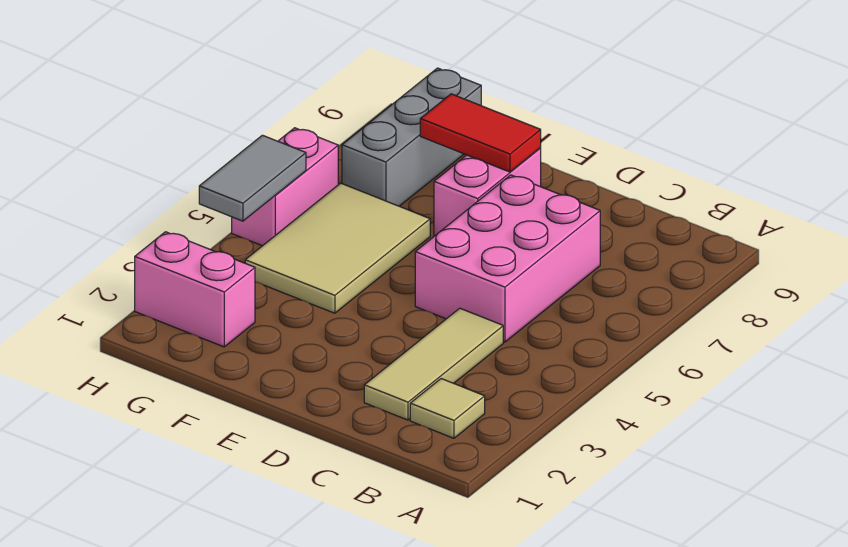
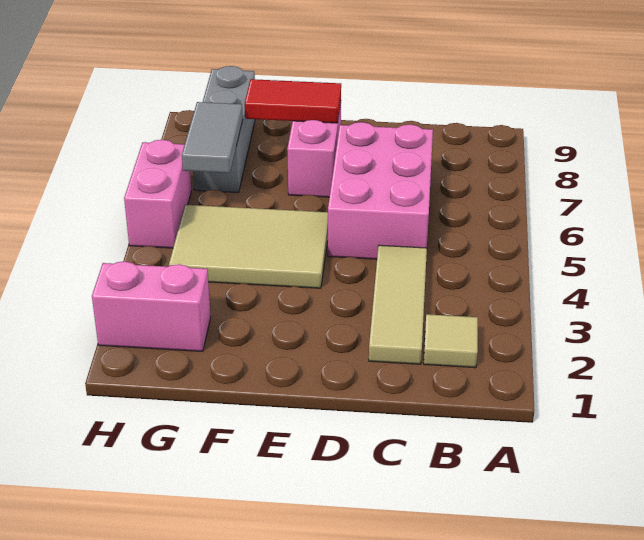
tan tile F4:G6 level 1 -> tan tile E4:G5 level 1
grey tile H4:H5 level 2 -> grey tile G6:G7 level 2

